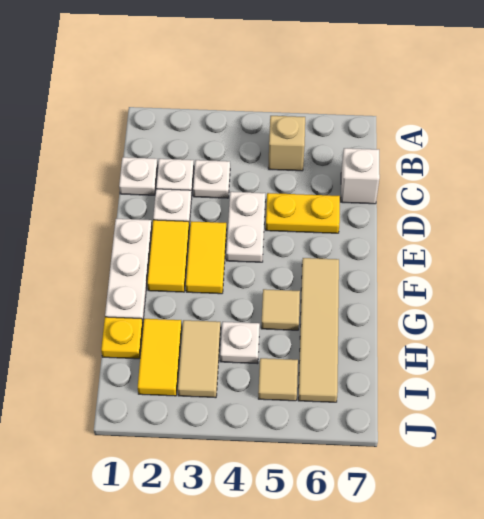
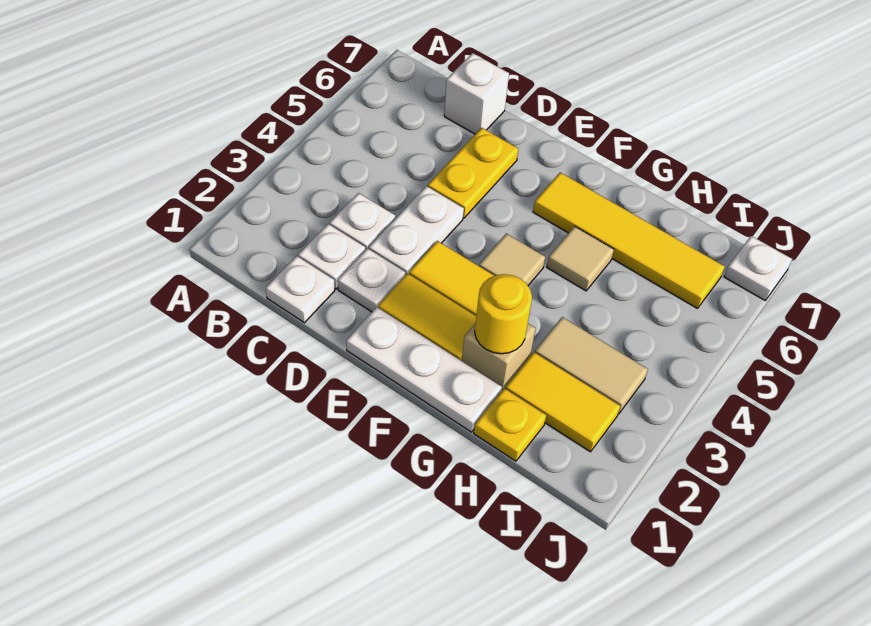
tan brick B5 level 1 -> tan brick G2 level 1
white plate D4:E4 level 1 -> white plate D3:D4 level 1
tan tile F6:I6 level 1 -> yellow tile F6:I6 level 1
none -> yellow round brick G2 level 2
white plate H4 level 1 -> white plate J7 level 1
tan tile I5 level 1 -> tan tile F4 level 1

